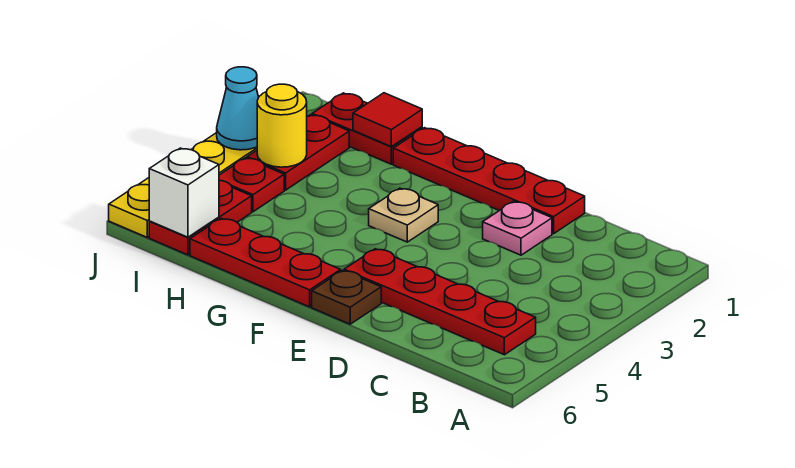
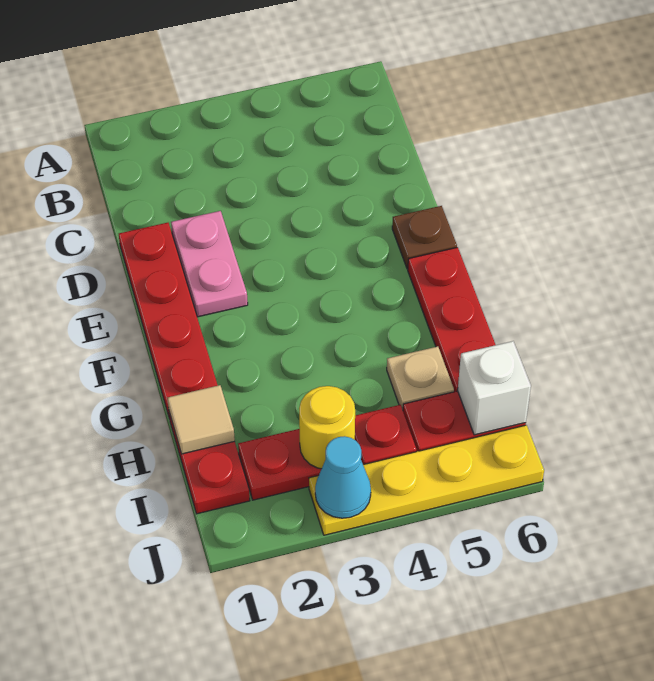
red plate B5:E5 level 1 -> none
pink plate D2 level 1 -> pink plate D2:E2 level 1
tan plate F3 level 1 -> tan plate H5 level 1
red tile H1 level 2 -> tan tile H1 level 2

